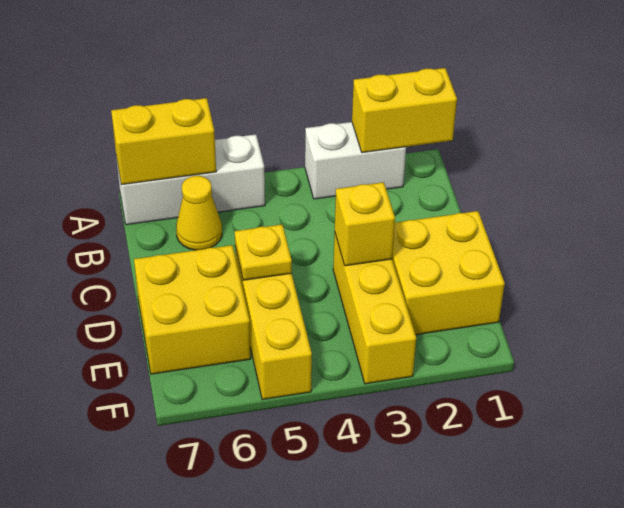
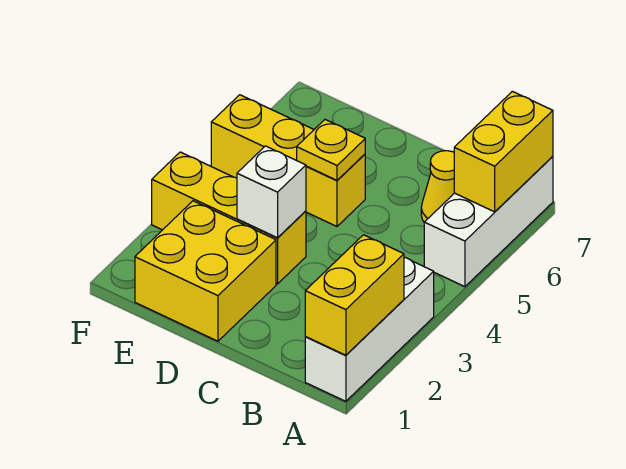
white brick A2:A3 level 1 -> white brick A1:A3 level 1
yellow brick D3 level 2 -> white brick D3 level 2
yellow brick D6:E7 level 1 -> none

